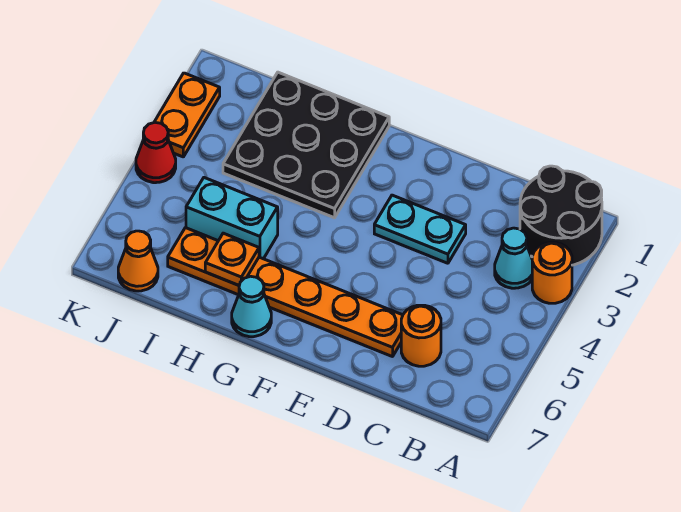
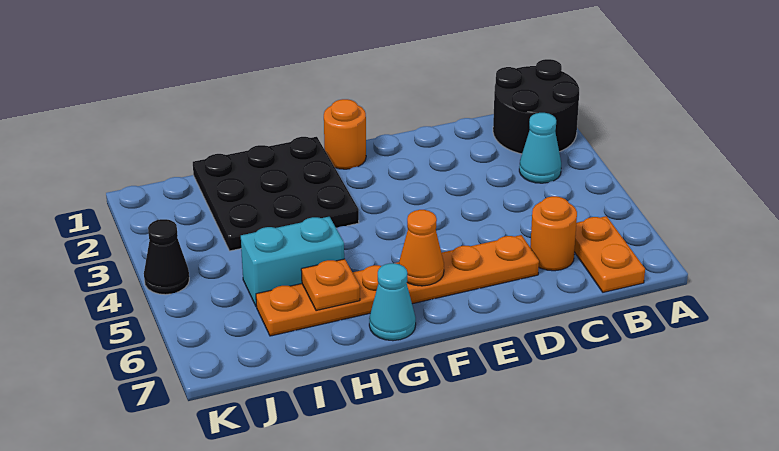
orange round brick A3 level 1 -> orange round brick F1 level 1
cyan plate D3:E3 level 1 -> none
orange cone J7 level 1 -> orange cone F6 level 2
orange plate K2:K3 level 1 -> orange plate B6:B7 level 1
red cone K4 level 1 -> black cone K4 level 1

